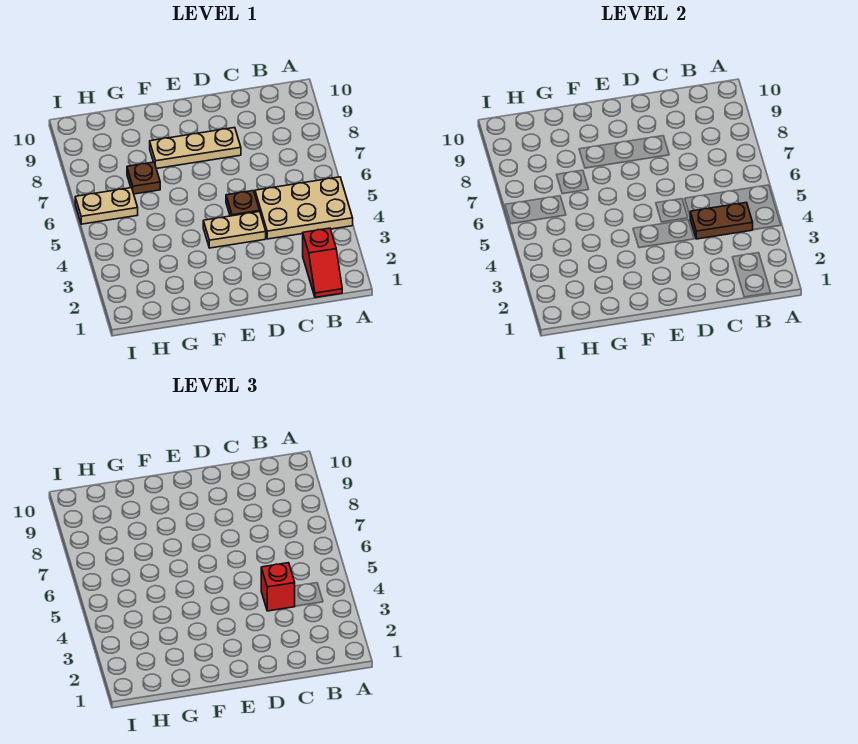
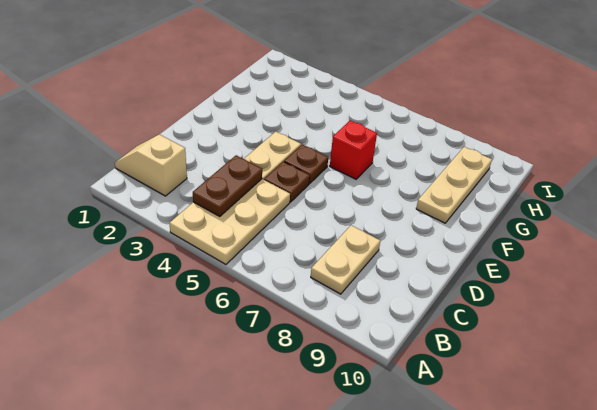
red slope B1:B2 level 1 top 2 -> tan slope B1:B2 level 1 top 2
red brick C4 level 3 -> red brick F6 level 1
tan plate D8:F8 level 1 -> tan plate F9:H9 level 1
brown plate G7 level 1 -> brown plate E5 level 1
tan plate H6:I6 level 1 -> tan plate B8:C8 level 1

